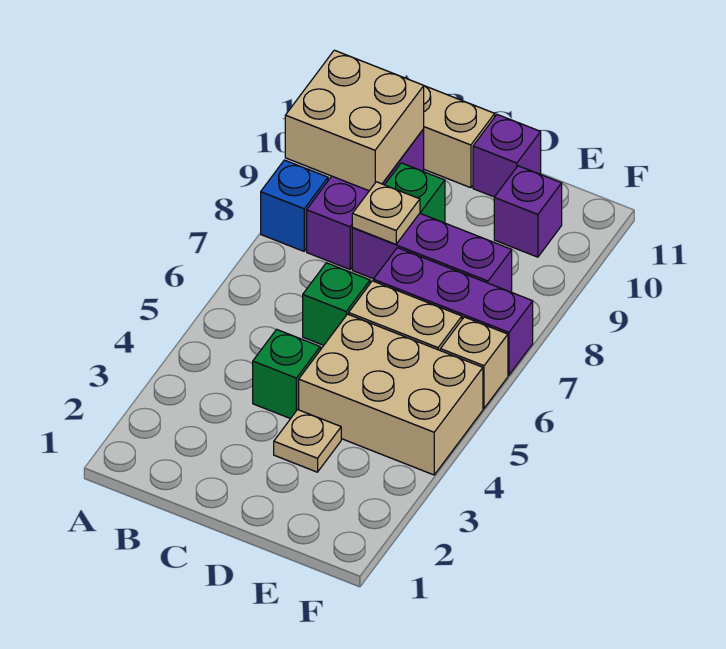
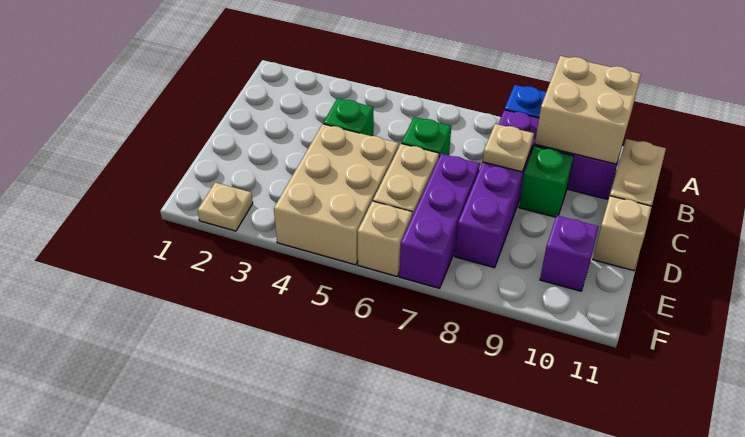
tan plate D3 level 1 -> tan plate F2 level 1
purple brick D11 level 1 -> tan brick D11 level 1

